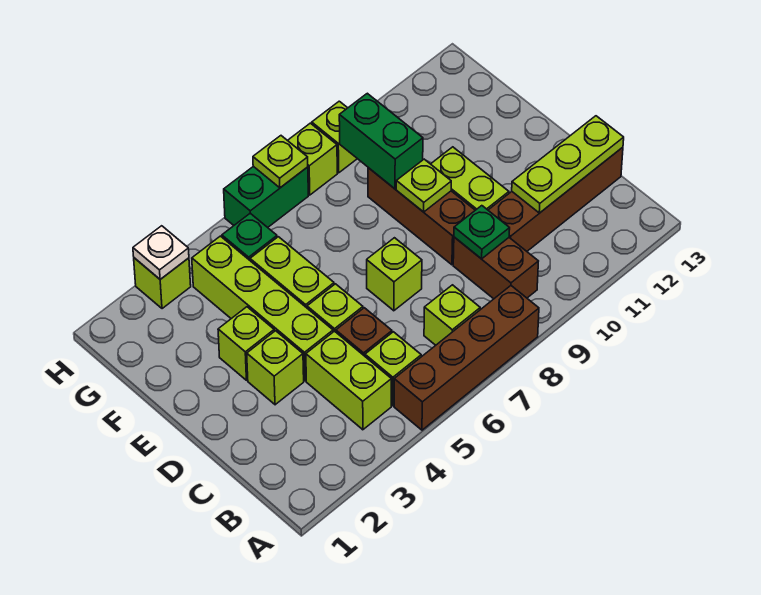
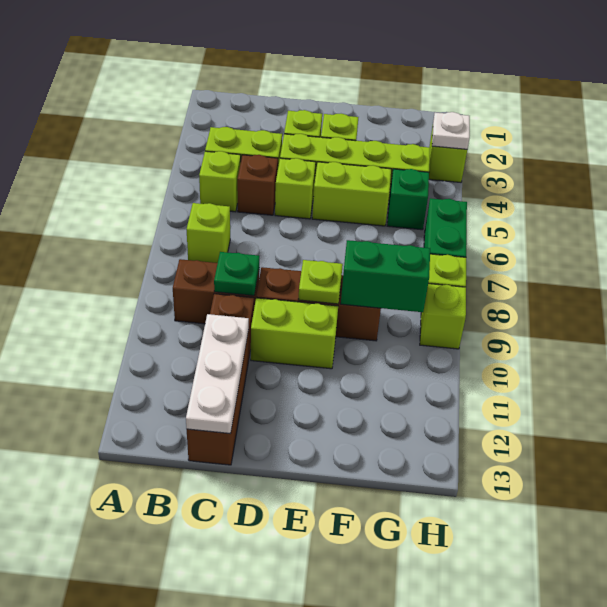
brown brick A5:A8 level 1 -> none
lime plate C11:C13 level 2 -> white plate C11:C13 level 2
lime brick D7 level 1 -> none
lime plate H7 level 2 -> none

